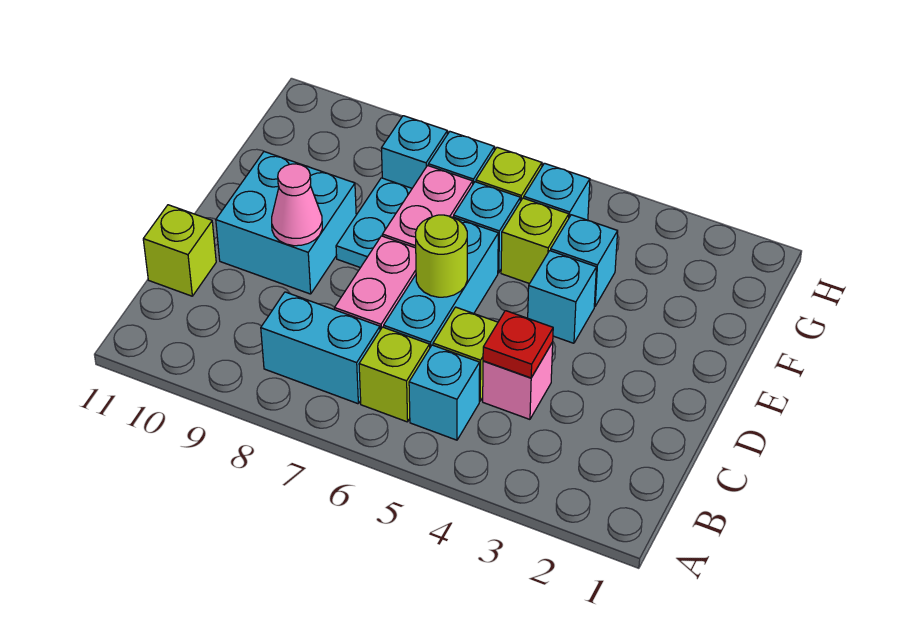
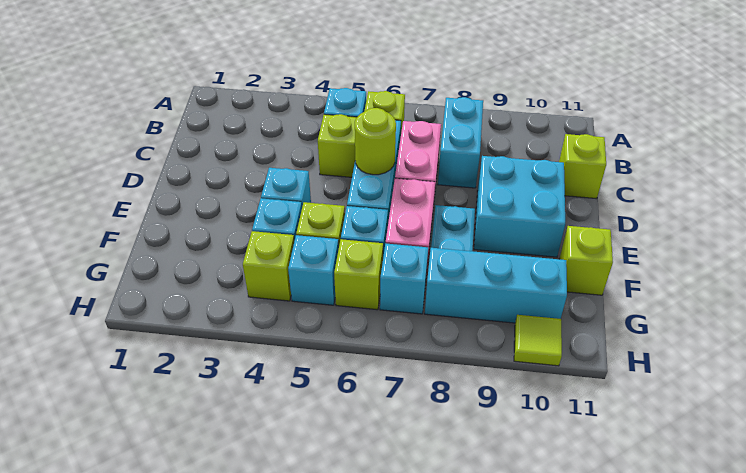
cyan brick B7:B8 level 1 -> cyan brick B8:C8 level 1
pink brick C4 level 1 -> none
red plate C4 level 2 -> none
pink cone D9 level 2 -> none
none -> lime brick F11 level 1
none -> lime brick G4 level 1
cyan brick G8 level 1 -> cyan brick G8:G10 level 1
none -> lime tile H10 level 1

